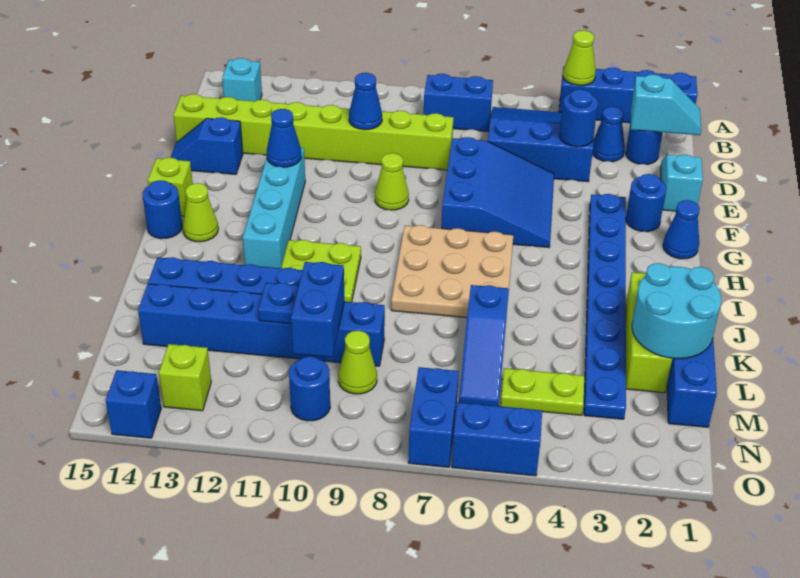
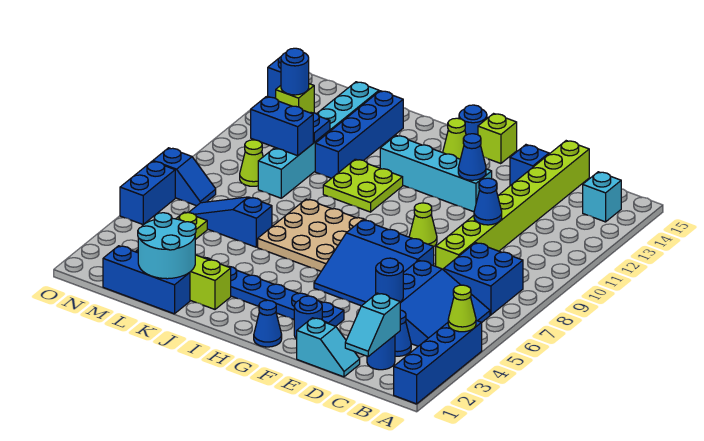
blue brick B7:B8 level 1 -> blue brick B7:C8 level 1
blue brick L9:L14 level 1 -> cyan brick L9:L14 level 1
blue brick N7:O7 level 1 -> blue slope N7:O7 level 1 top O
blue round brick N10 level 1 -> blue round brick N13 level 2

